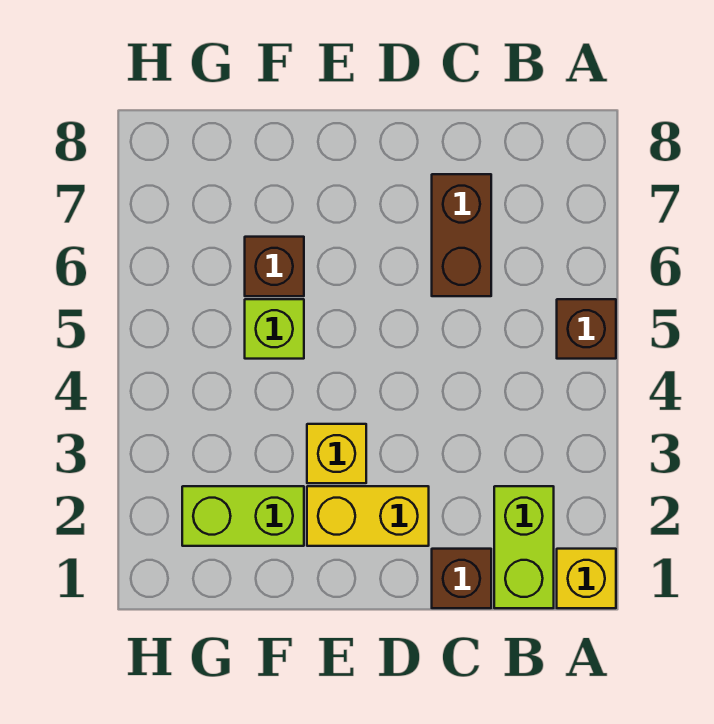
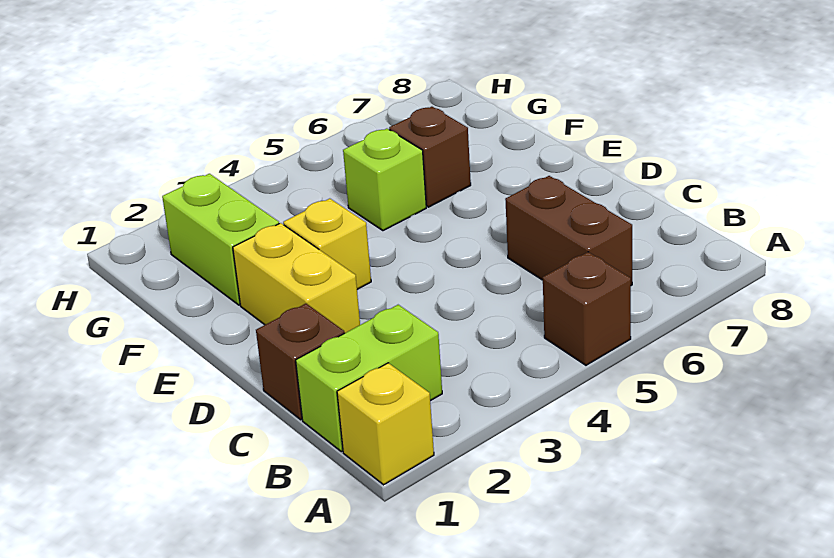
brown brick C6:C7 level 1 -> brown brick B6:C6 level 1

